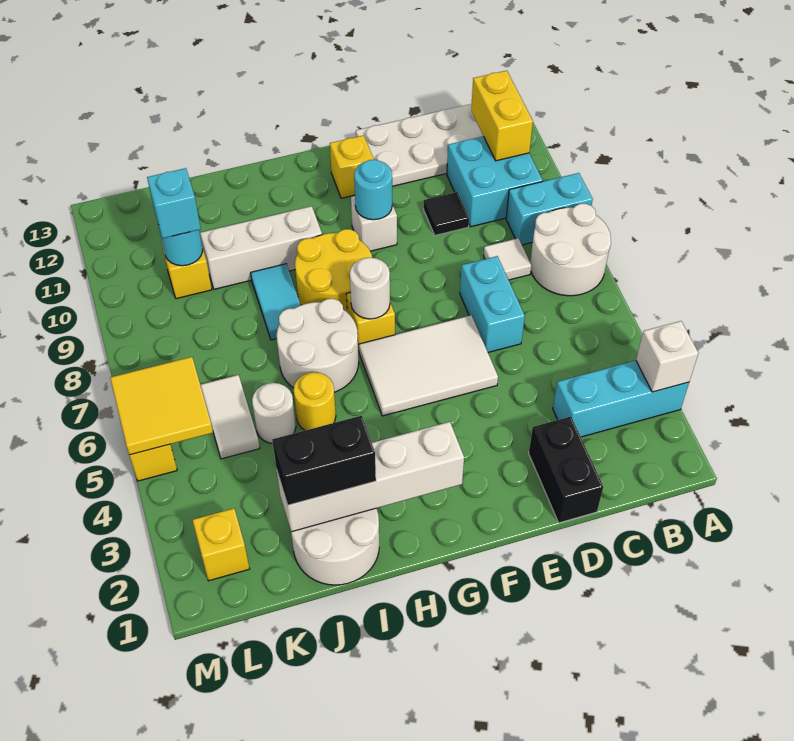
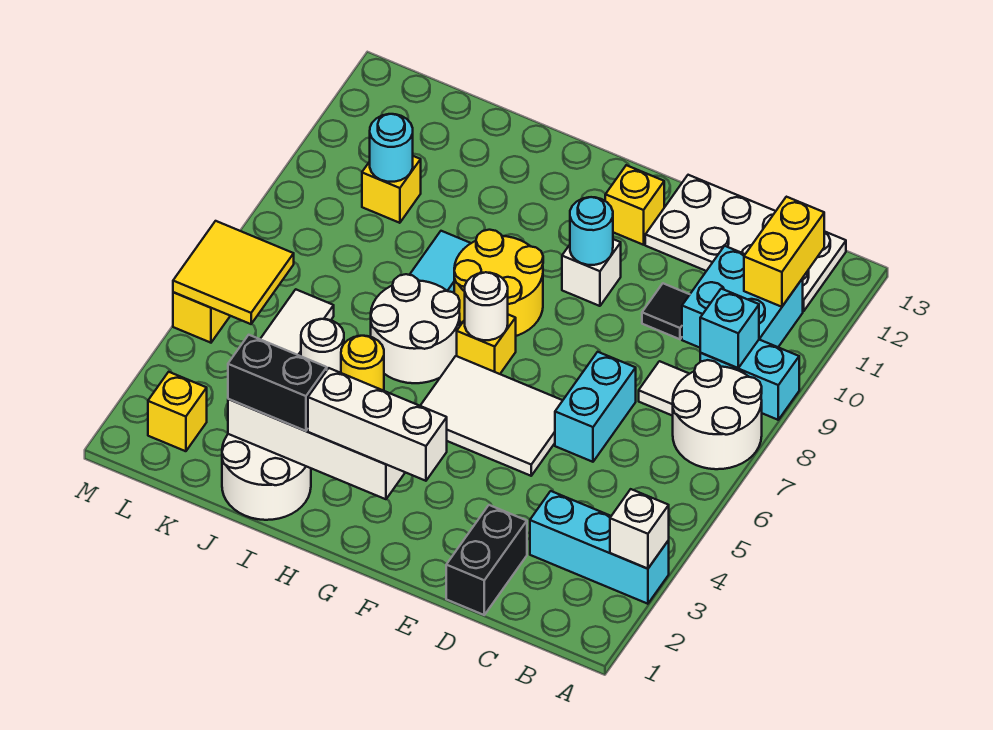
white brick H10:J10 level 1 -> white brick F2:H2 level 3
cyan brick K10 level 3 -> cyan brick B9 level 2

